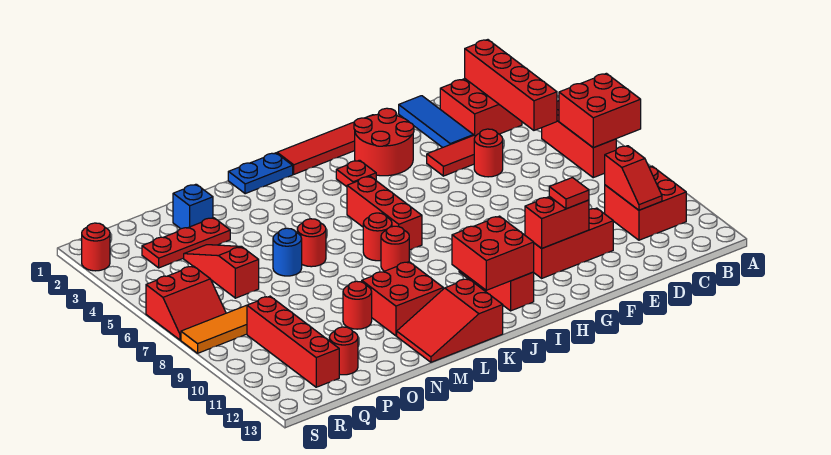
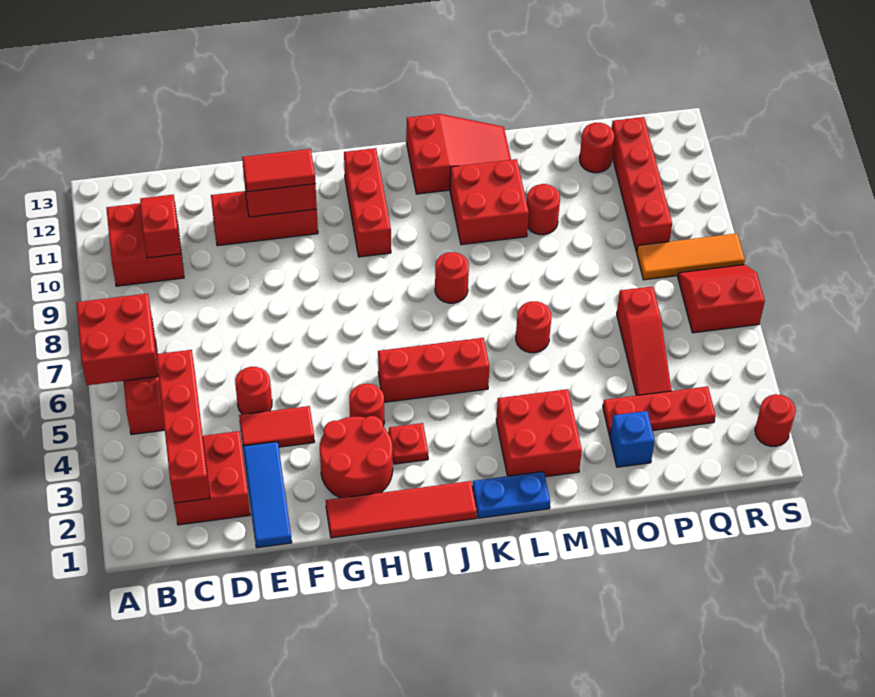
red tile F11 level 3 -> red tile F11:G11 level 3
red brick I11:J12 level 2 -> red brick L2:M3 level 1
red brick J5:J7 level 1 -> red brick I5:K5 level 1
red round brick K7 level 1 -> red round brick H4 level 1
blue round brick N6 level 1 -> none

